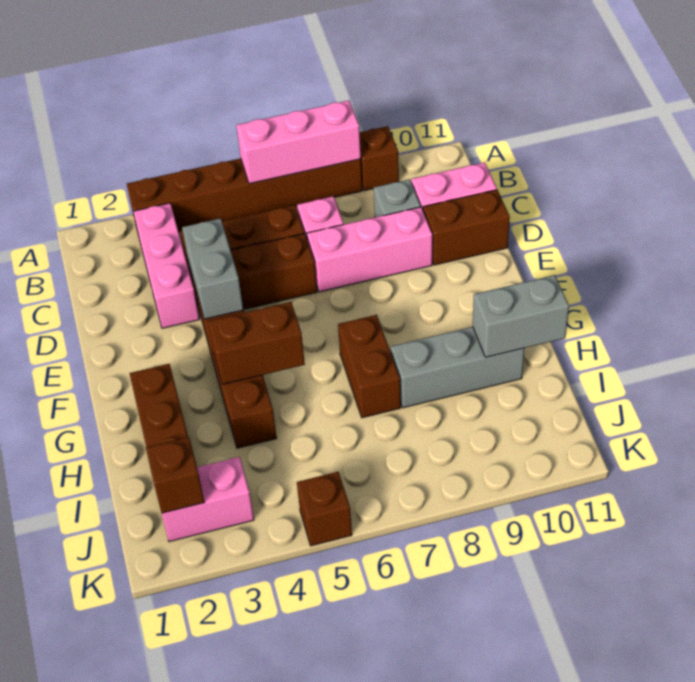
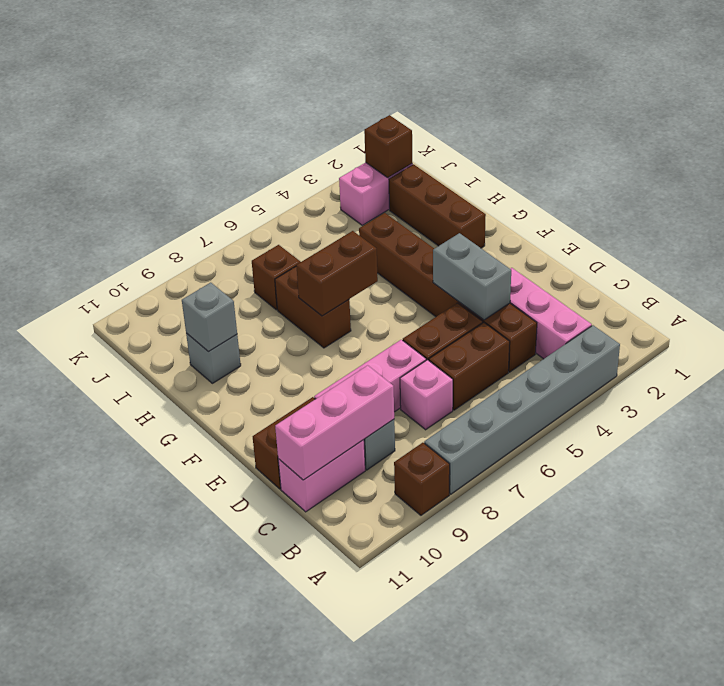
brown brick A3:A8 level 1 -> grey brick A3:A8 level 1
pink brick A6:A8 level 2 -> pink brick C9:C11 level 2
brown brick G4:G5 level 2 -> brown brick G6:G7 level 2
grey brick H8:H10 level 1 -> grey brick H10 level 1
grey brick H10:H11 level 2 -> grey brick H10 level 2
brown brick K5 level 1 -> brown brick I7 level 1

